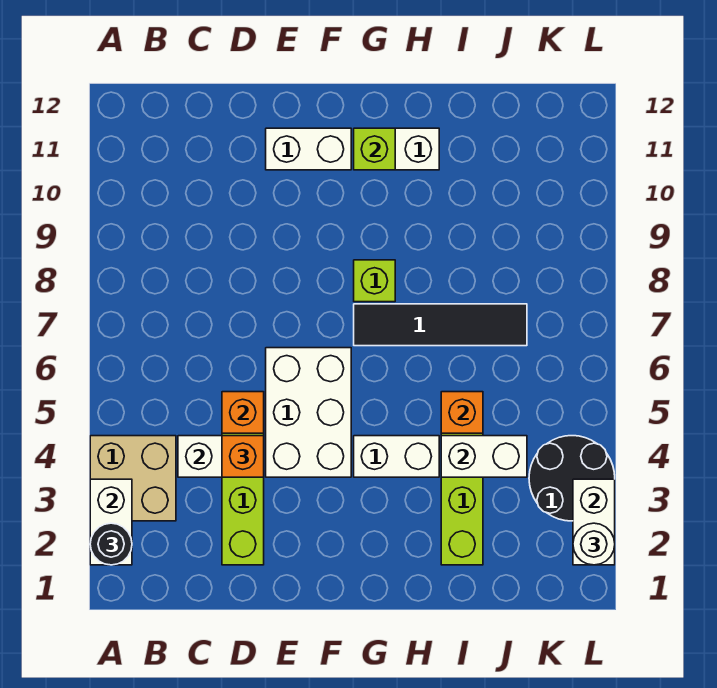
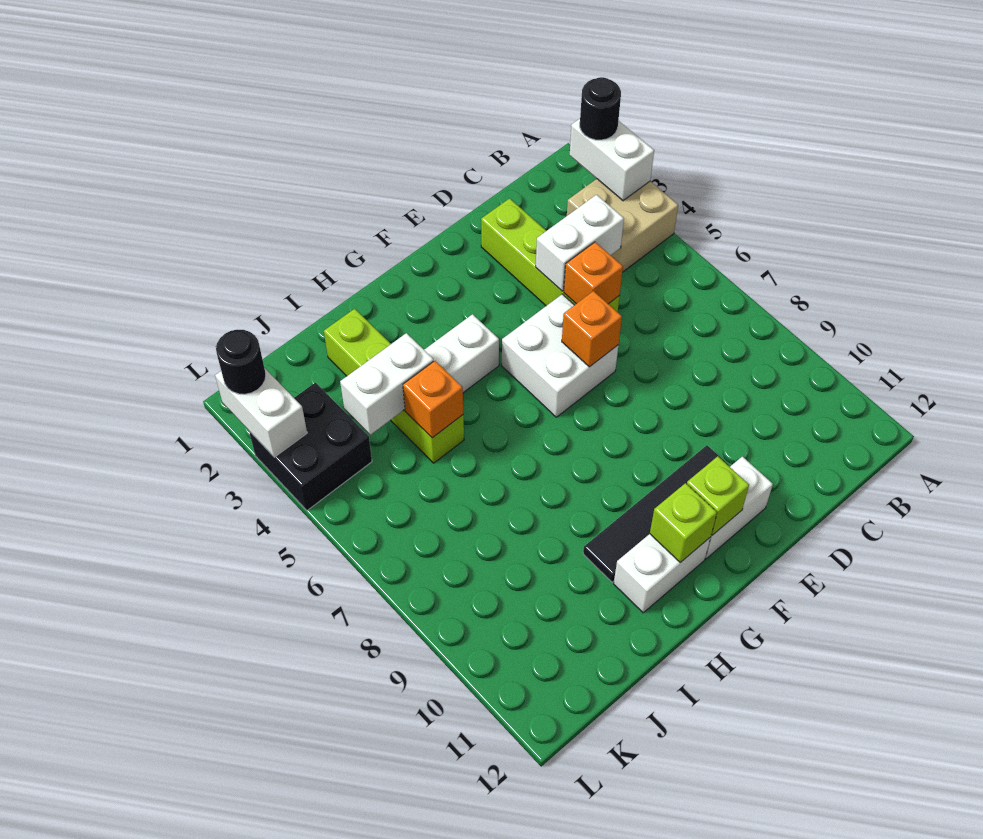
orange brick D4 level 3 -> orange brick E6 level 2
white brick E4:F6 level 1 -> white brick E5:F6 level 1
black tile G7:J7 level 1 -> black tile E10:H10 level 1
lime brick G8 level 1 -> lime brick F11 level 2
black round brick K3:L4 level 1 -> black brick K3:L4 level 1
white round brick L2 level 3 -> black round brick L2 level 3

